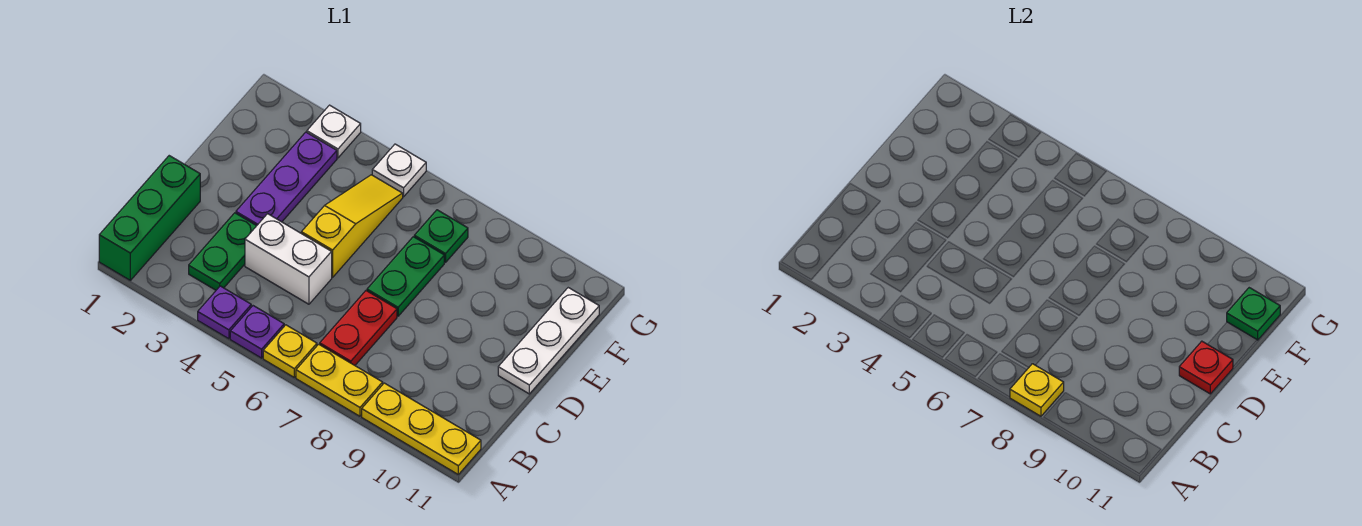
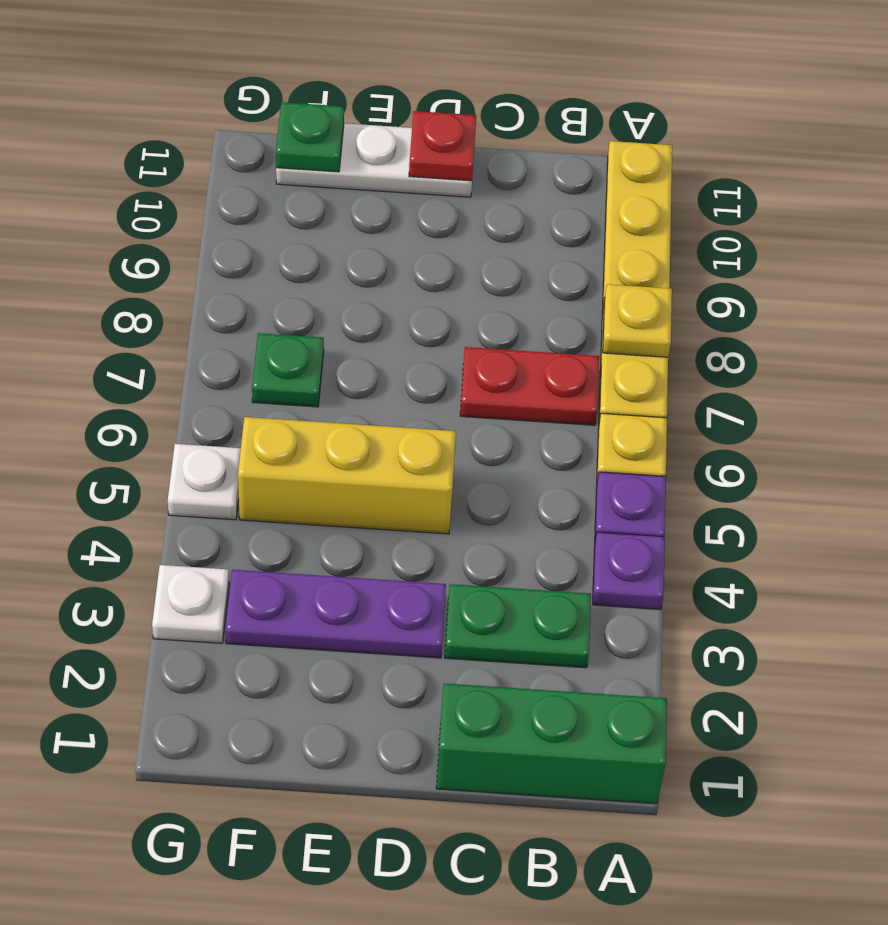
white brick C4:C5 level 1 -> none
yellow slope D5:F5 level 1 top D -> yellow brick D5:F5 level 1
green plate D7:E7 level 1 -> none

